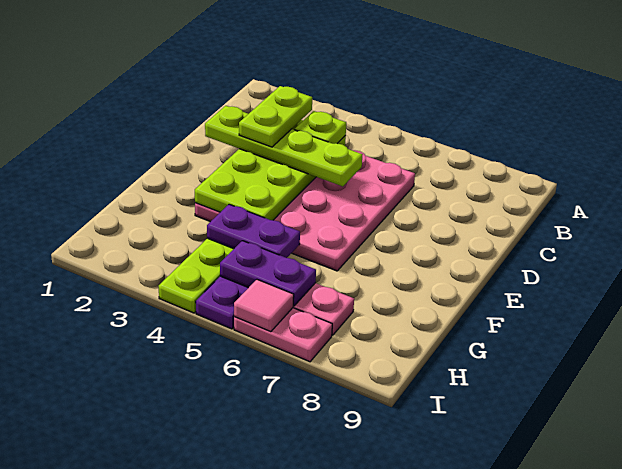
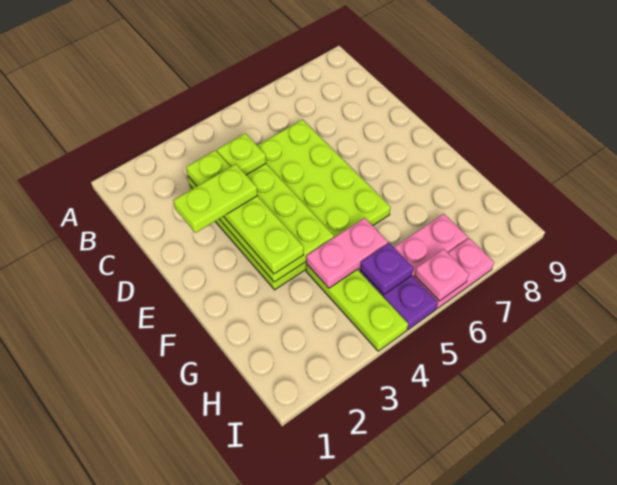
pink plate C3:F6 level 1 -> lime plate C3:F6 level 1
lime plate C3:D3 level 4 -> lime plate D2:D3 level 4
lime plate D2:D5 level 3 -> lime plate C3:F3 level 3
purple plate G4:G5 level 2 -> pink plate G4:G5 level 2
purple plate H5:H6 level 2 -> purple plate H5 level 2
pink tile I6 level 2 -> pink plate I6 level 2

